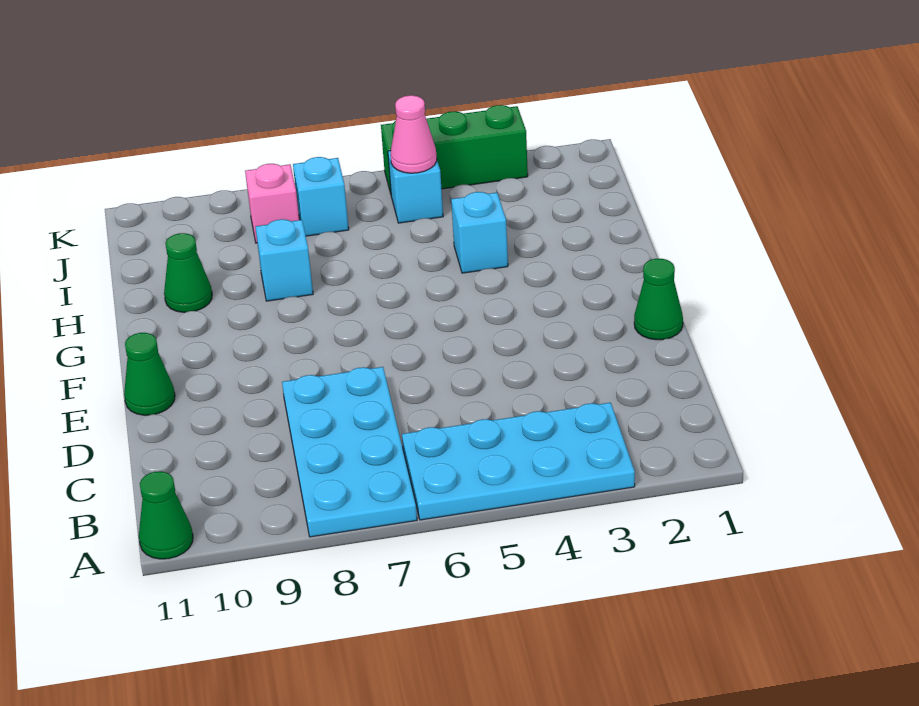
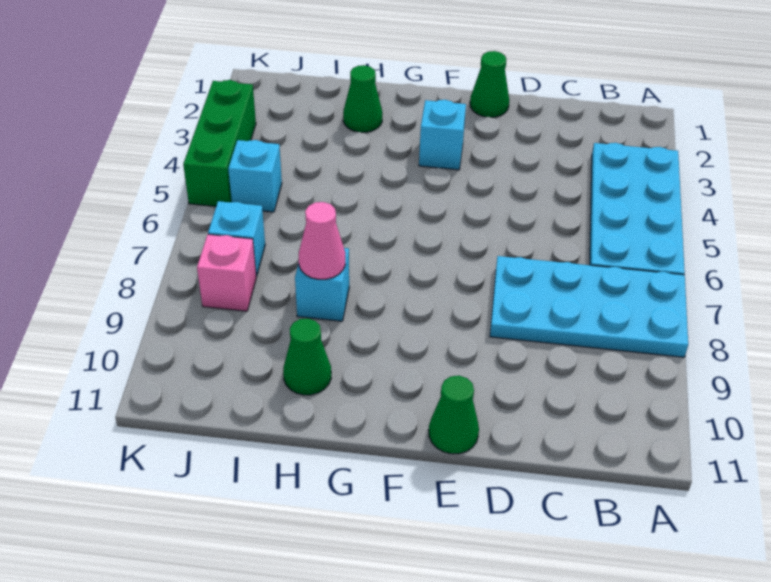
green cone A11 level 1 -> green cone H2 level 1
cyan brick H4 level 1 -> cyan brick F3 level 1
pink cone J5 level 2 -> pink cone H8 level 2

